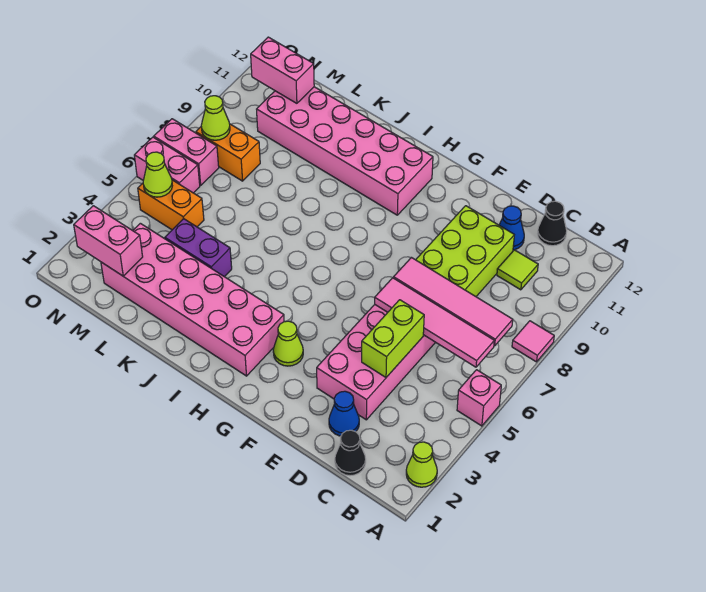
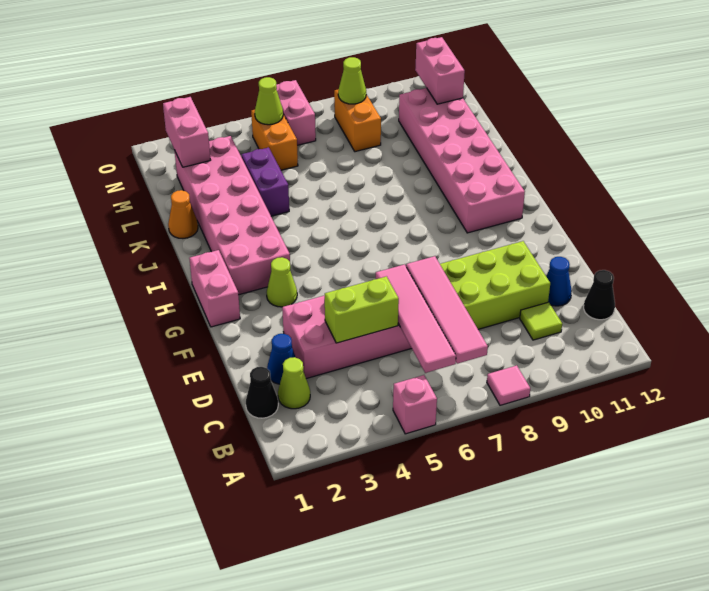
lime cone A2 level 1 -> lime cone C2 level 1
none -> orange cone K1 level 1
pink brick N7:O7 level 1 -> pink brick G1:H1 level 1

